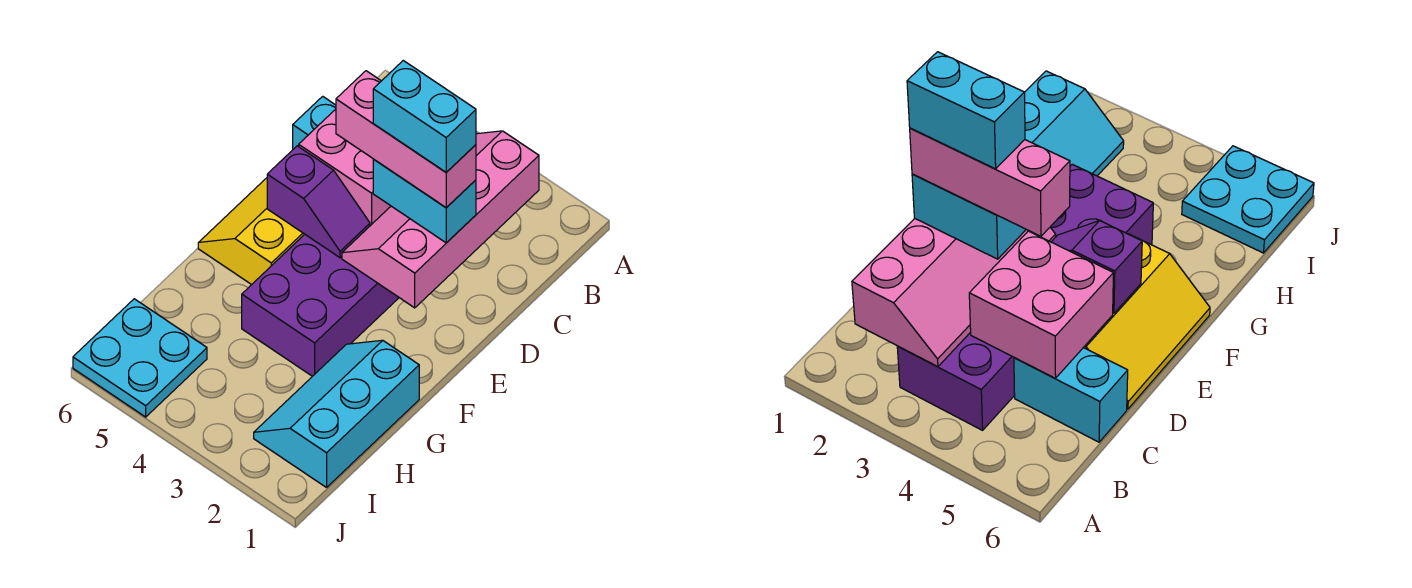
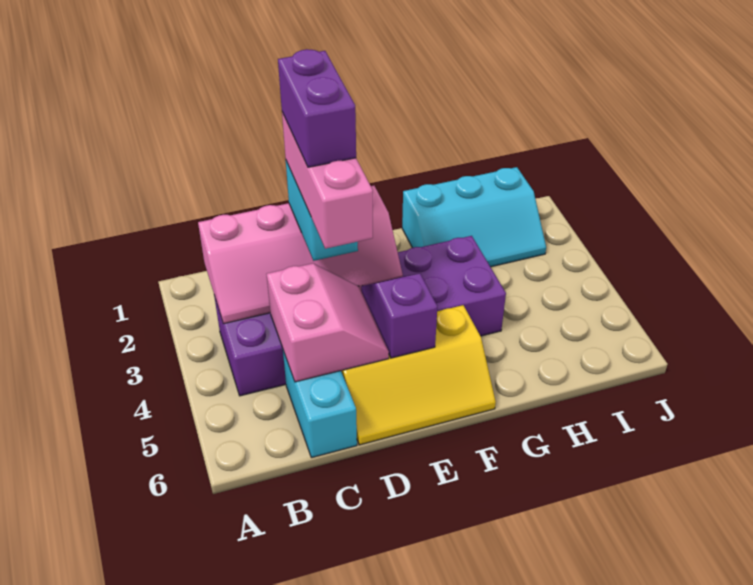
pink brick C4:D5 level 2 -> pink slope C4:D5 level 2 top C
cyan brick D2:D3 level 5 -> purple brick D2:D3 level 5
cyan plate I5:J6 level 1 -> none

